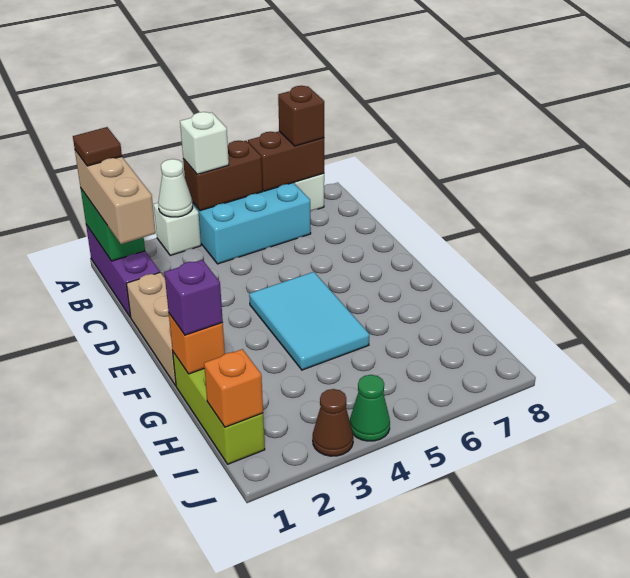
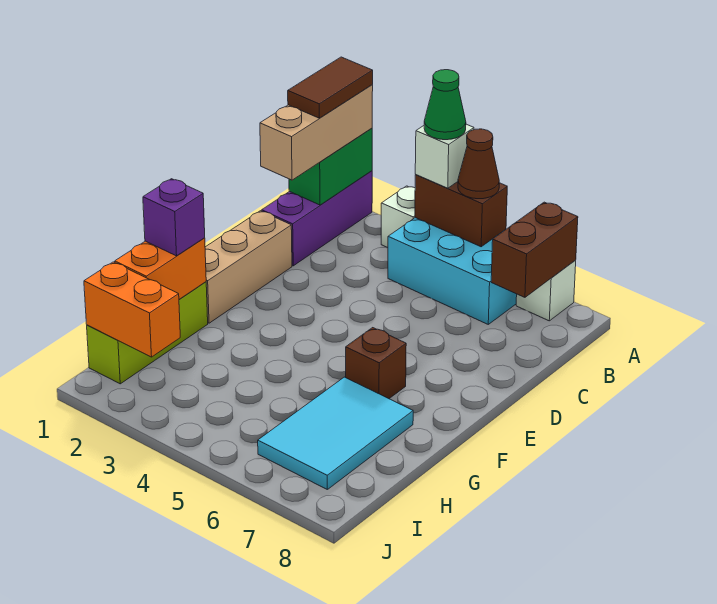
brown tile A1 level 4 -> brown tile A1:B1 level 4
white cone A3 level 2 -> none
brown brick A6:A7 level 2 -> brown brick A7:B7 level 2
brown brick A7 level 3 -> brown brick F6 level 1
cyan tile E4:G5 level 1 -> cyan tile G6:I7 level 1
orange brick G1 level 2 -> orange brick G1:H1 level 2
orange brick I1 level 2 -> orange brick I1:I2 level 2
brown cone J3 level 1 -> brown cone A5 level 3
green cone J4 level 1 -> green cone A4 level 4

